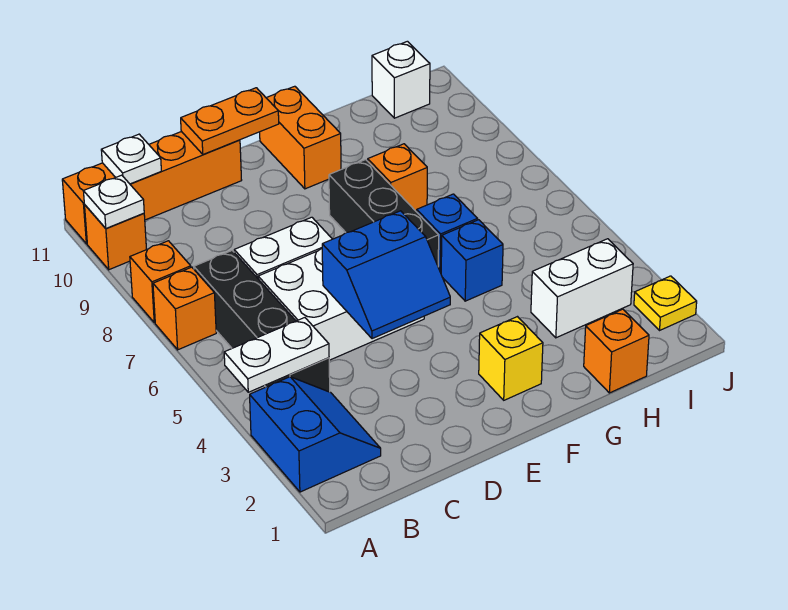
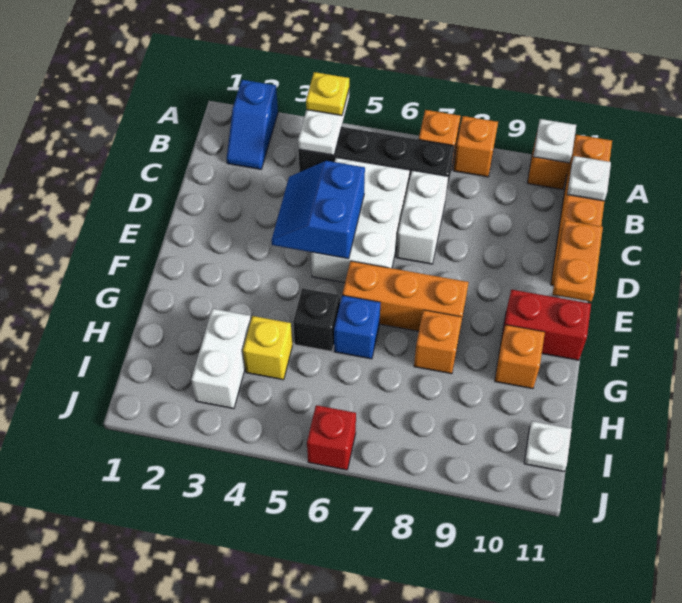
blue slope A2:B3 level 1 top A -> blue slope A2:B2 level 1 top A
yellow brick F2 level 1 -> yellow brick H4 level 1
black brick F6:F8 level 1 -> orange brick F6:F8 level 1
orange brick F10:F11 level 1 -> red brick F10:F11 level 1
blue brick G5 level 1 -> black brick G5 level 1
orange brick H1 level 1 -> orange brick G10 level 1
white brick I11 level 1 -> white plate I11 level 1
yellow plate J2 level 1 -> yellow plate A4 level 3
none -> red brick J6 level 1

